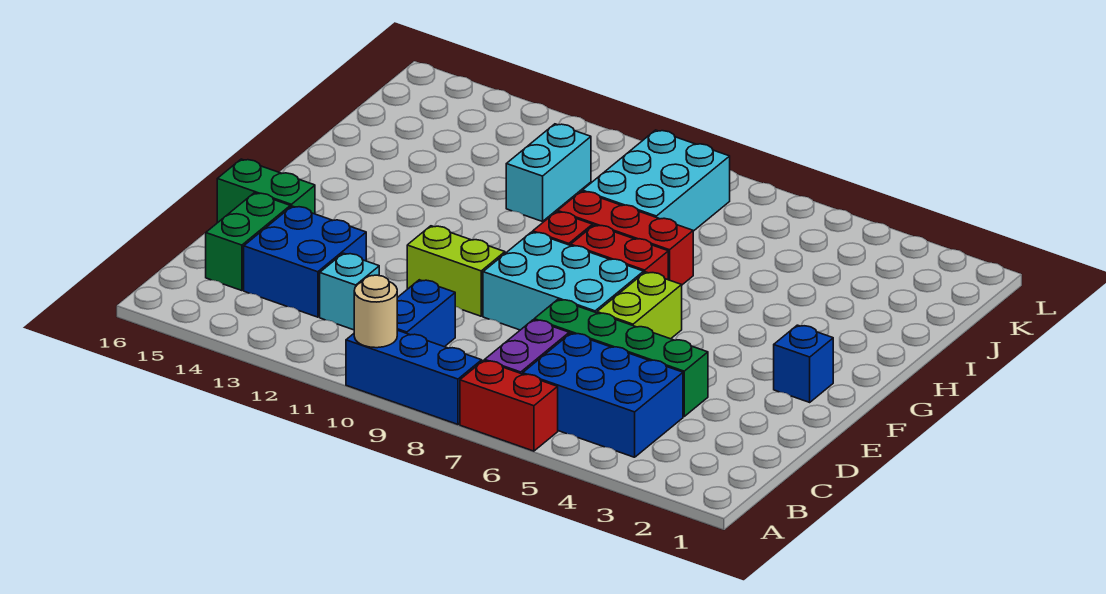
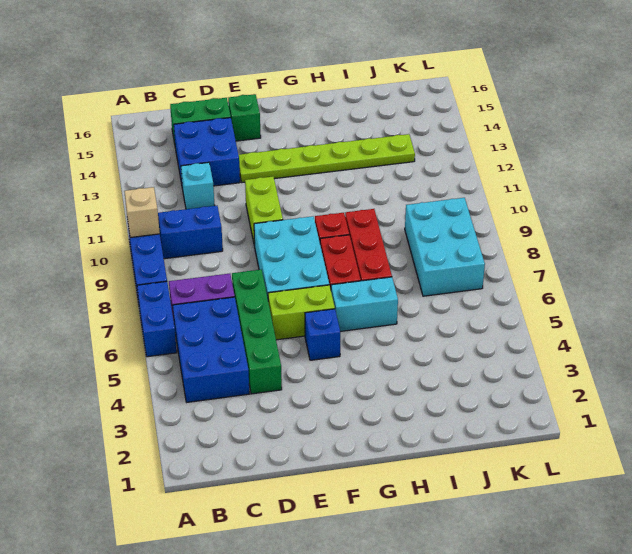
red brick A6:A7 level 1 -> blue brick A6:A7 level 1
tan round brick A10 level 2 -> tan brick A10 level 2
none -> lime plate E13:J13 level 1
green brick E15:E16 level 1 -> green brick E15 level 1
blue brick F2 level 1 -> blue brick F5 level 1
cyan brick I8:K9 level 1 -> cyan brick J7:K9 level 1
cyan brick I11:J11 level 1 -> cyan brick G6:H6 level 1

